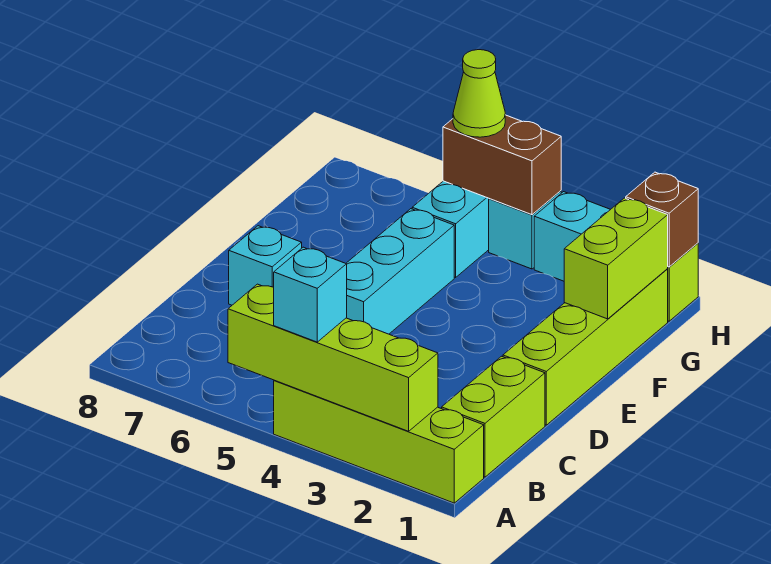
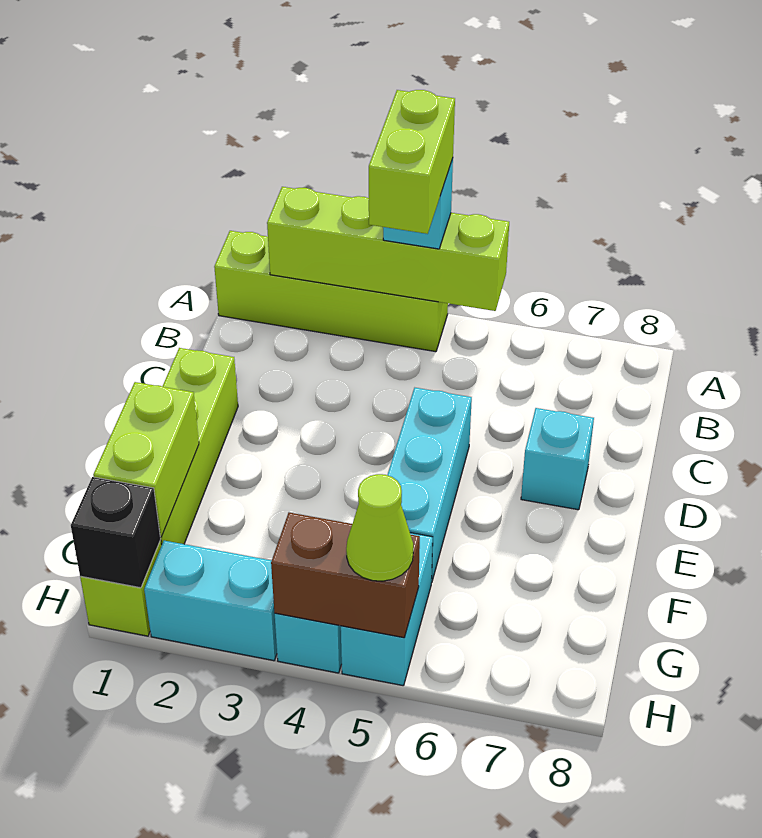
lime brick B1:C1 level 1 -> lime brick A4:B4 level 4
brown brick H1 level 2 -> black brick H1 level 2

